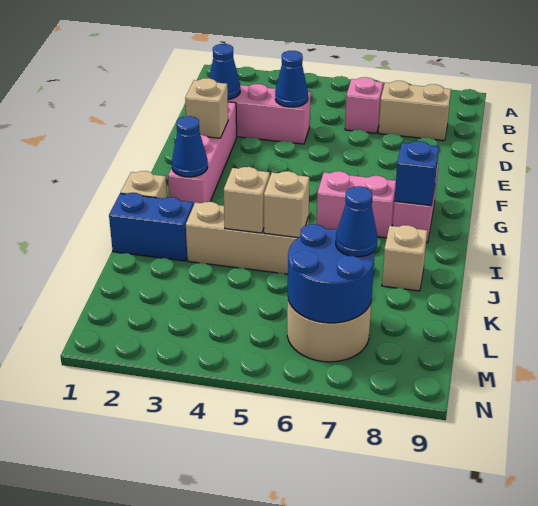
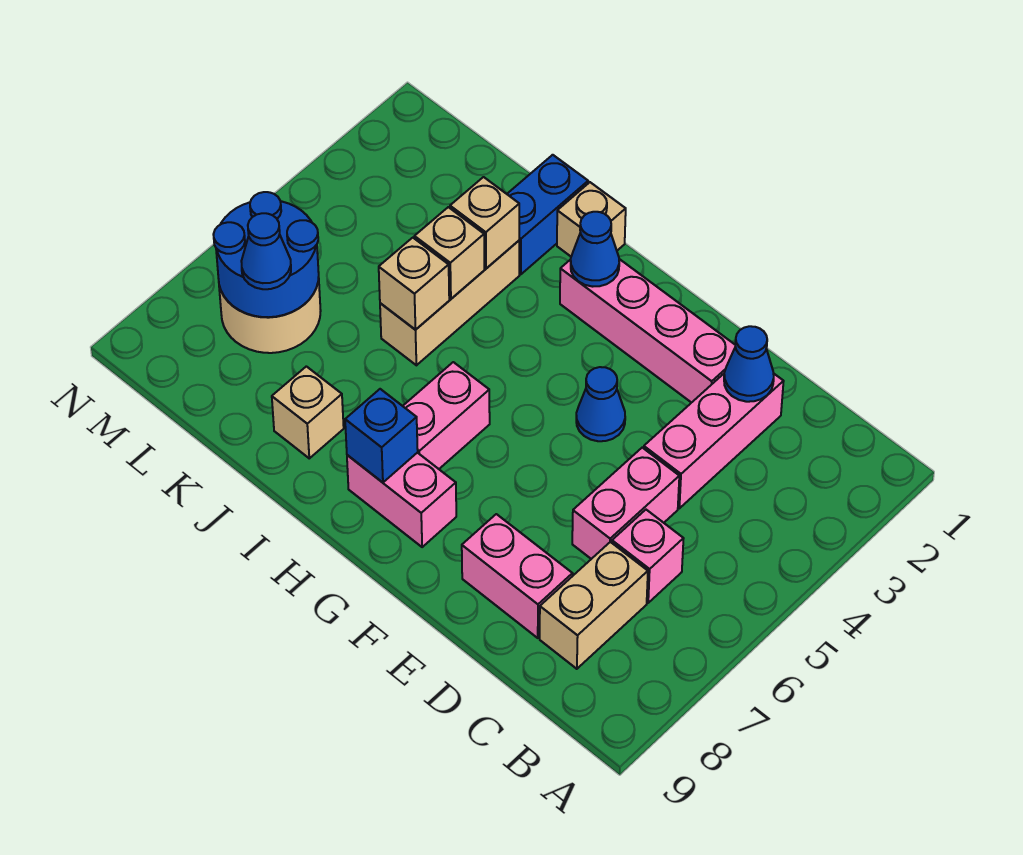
blue cone D4 level 2 -> blue cone F4 level 1
none -> pink brick D5:D6 level 1
none -> pink brick D8:E8 level 1
tan brick F2 level 2 -> tan brick J3 level 2

